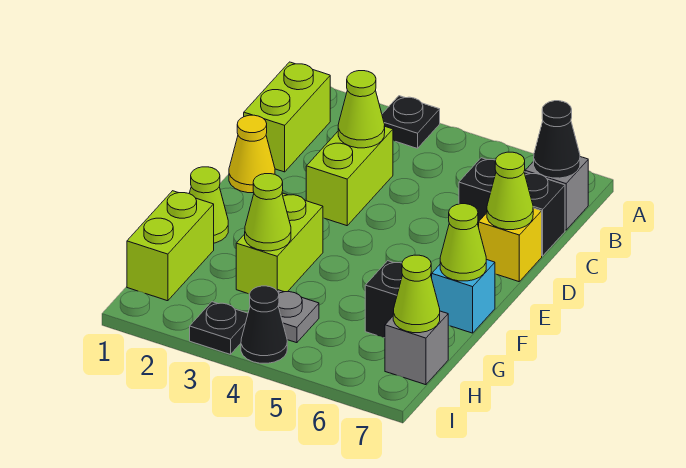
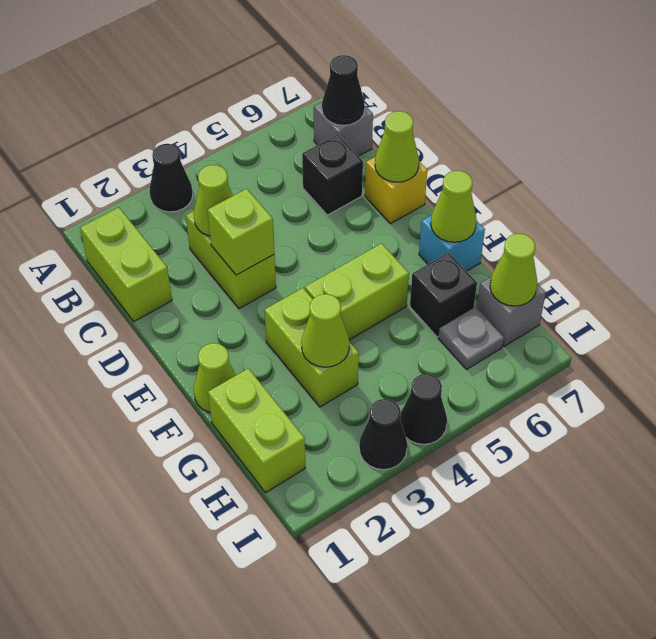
black plate A3 level 1 -> black cone A3 level 1
black brick C6:C7 level 1 -> black brick C6 level 1
yellow cone D1 level 1 -> none
none -> lime brick D3 level 2
none -> lime brick F4:F5 level 1
grey plate H4 level 1 -> grey plate H6 level 1
black plate I3 level 1 -> black cone I3 level 1

